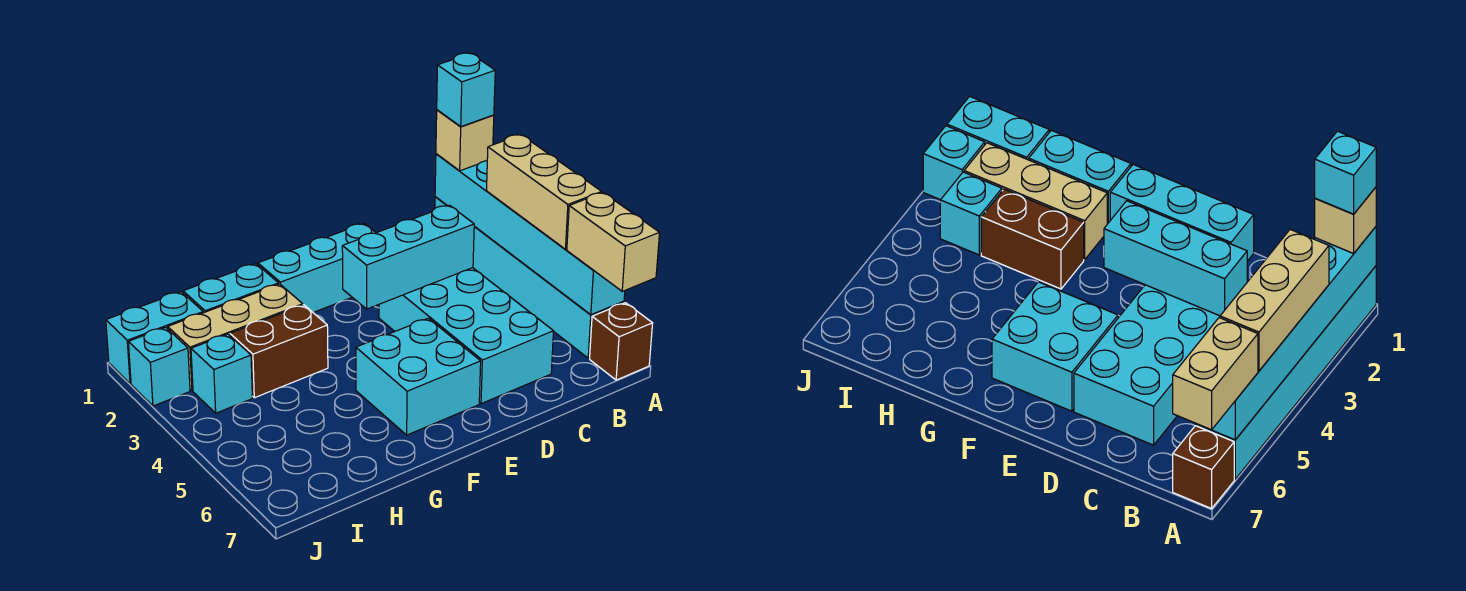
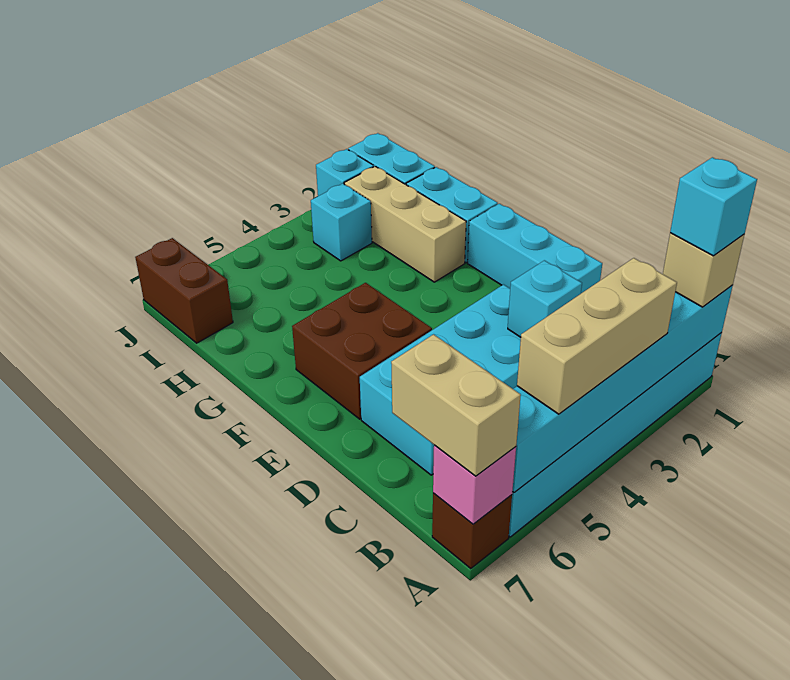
tan brick A6:A7 level 3 -> tan brick A7:B7 level 3
none -> pink brick A7 level 2
cyan brick C3:E3 level 2 -> cyan brick C3 level 2
cyan brick E5:F6 level 1 -> brown brick E5:F6 level 1
brown brick G3:H3 level 1 -> brown brick I7:J7 level 1

